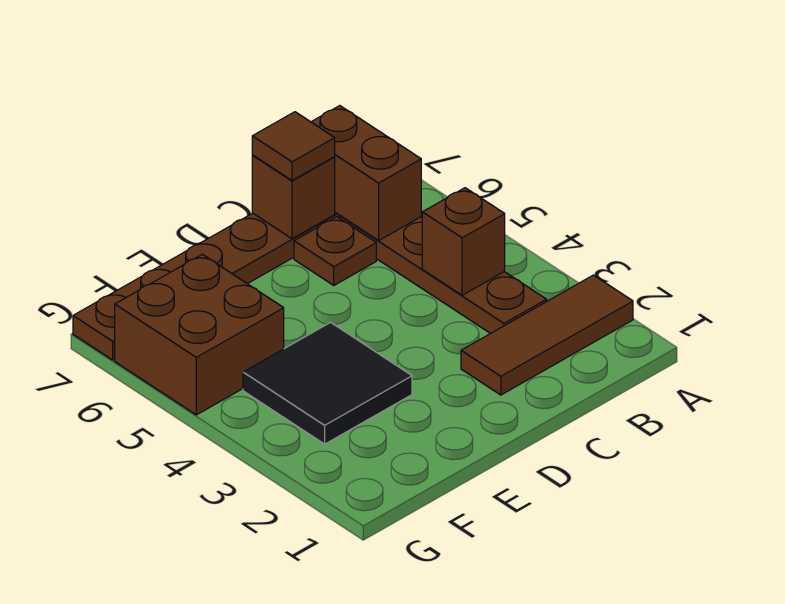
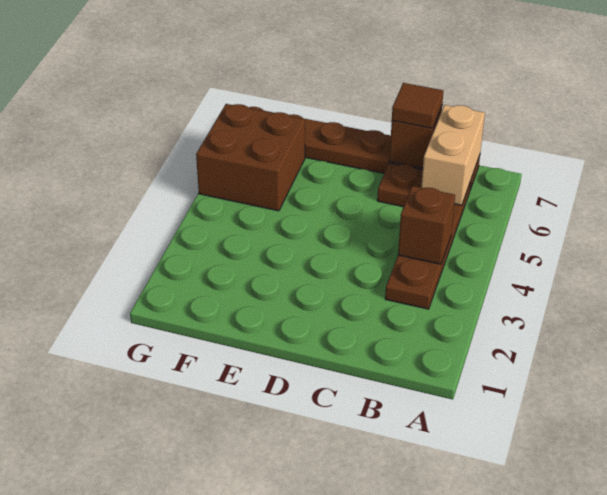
brown tile A2:C2 level 1 -> none
brown brick B6:B7 level 2 -> tan brick B6:B7 level 2
black tile E3:F4 level 1 -> none

